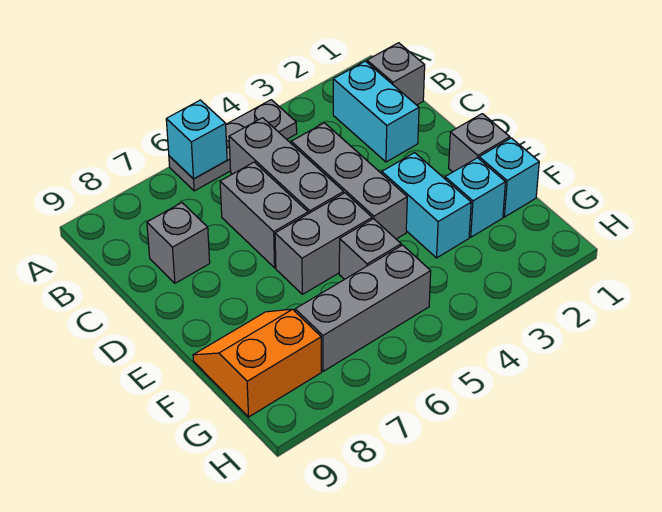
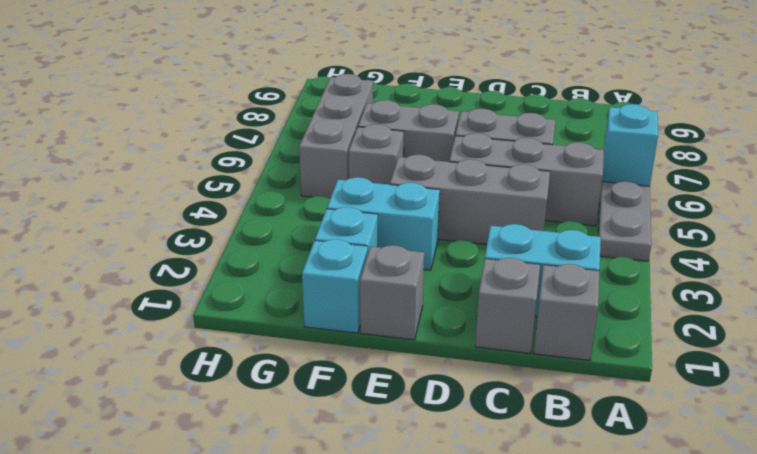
grey brick C8 level 1 -> grey brick C1 level 1
grey brick E5:E6 level 1 -> grey brick E6:F6 level 1
orange slope F8:G9 level 1 top G -> none

